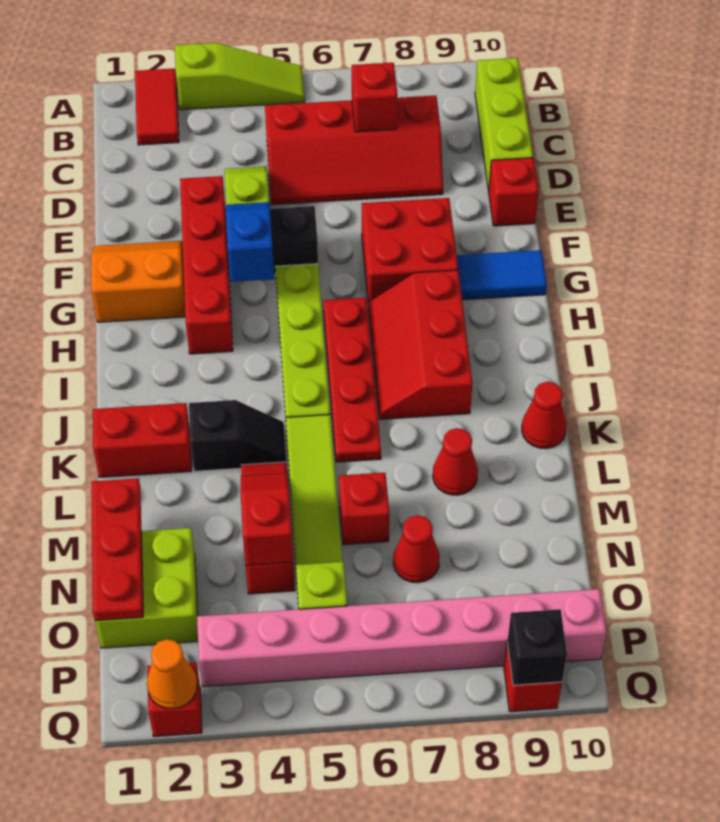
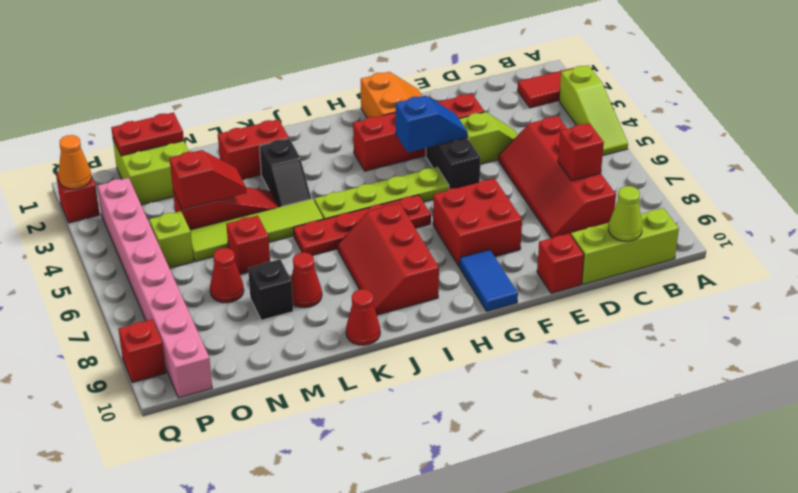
none -> lime cone C10 level 2
red slope H7:J8 level 1 top 8 -> red slope I7:J9 level 1 top I
red brick K1:K2 level 1 -> red brick K2:L2 level 1
red plate M1:O1 level 2 -> red plate N1:O1 level 2
black brick Q9 level 2 -> black brick M8 level 1

